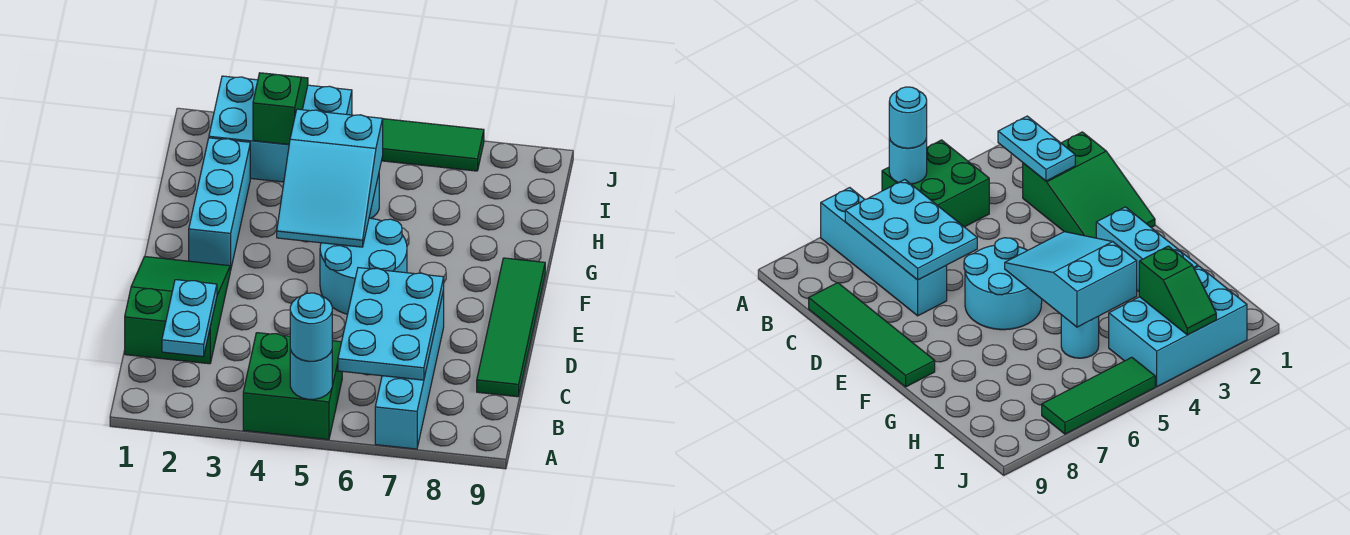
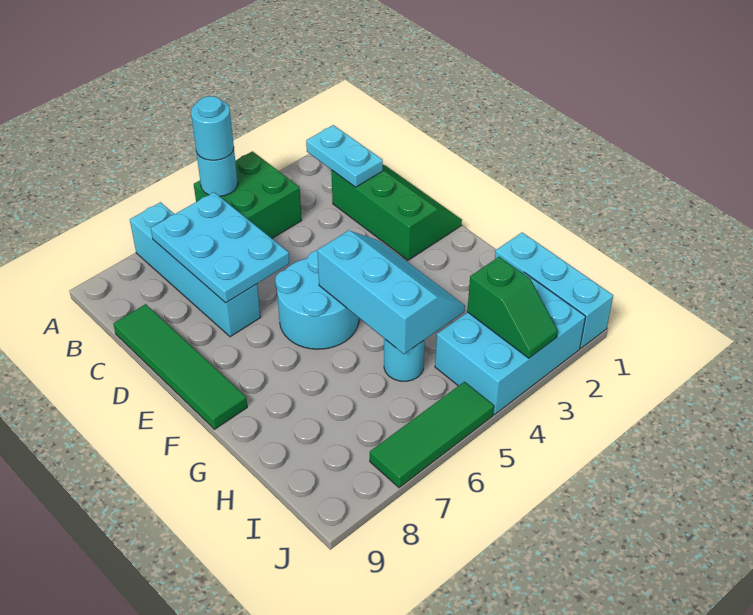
green slope C1:E2 level 1 top C -> green slope C1:E2 level 1 top 2
cyan brick F2:H2 level 1 -> cyan brick H1:J1 level 1
cyan slope F4:H5 level 2 top H -> cyan slope F4:H5 level 2 top 5

